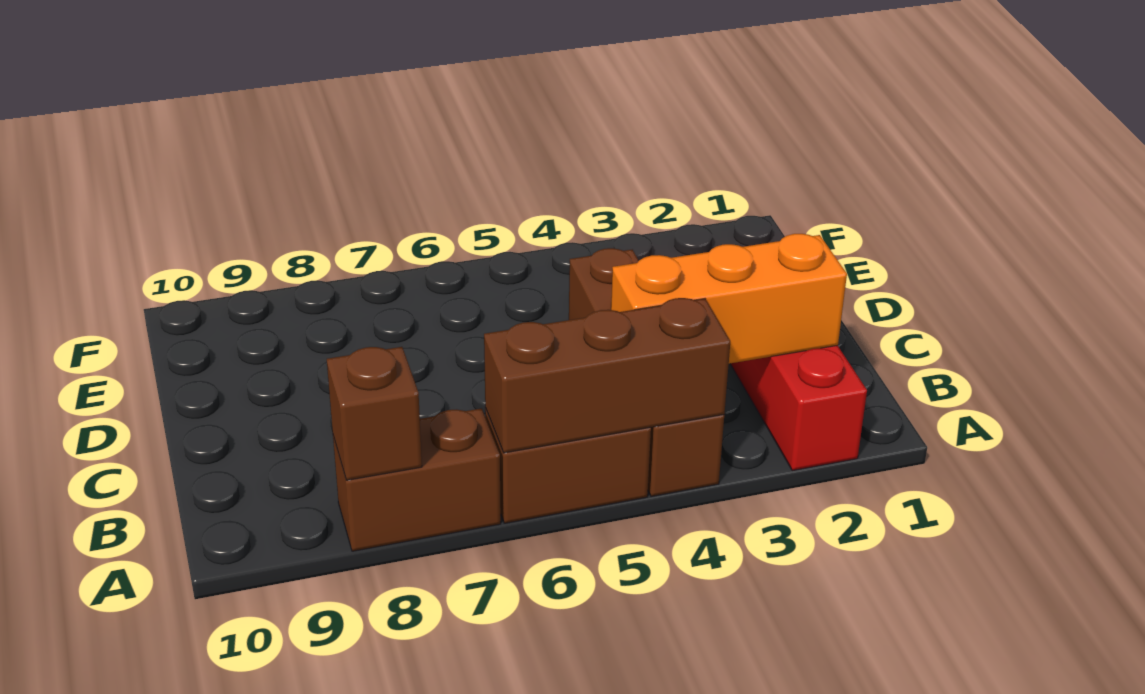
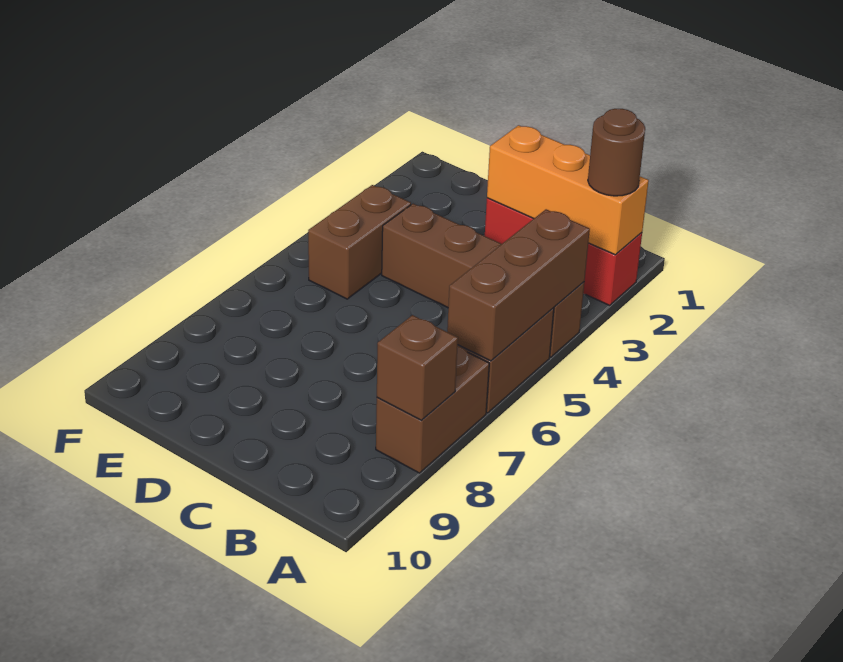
none -> brown round brick A2 level 3
orange brick B2:B4 level 2 -> orange brick A2:C2 level 2
none -> brown brick E4:E5 level 1

